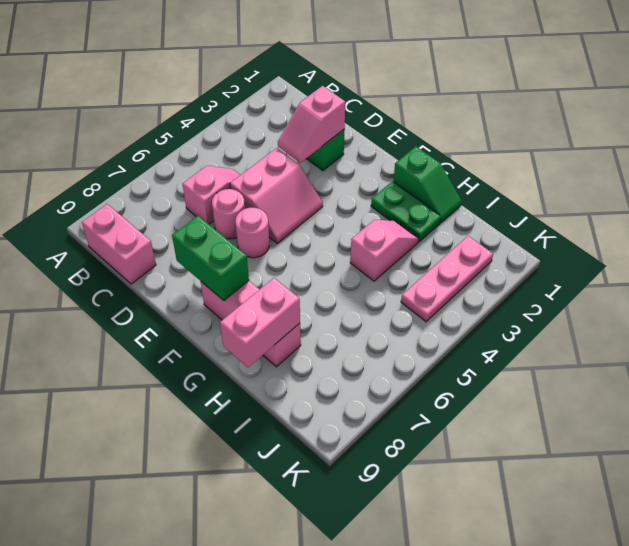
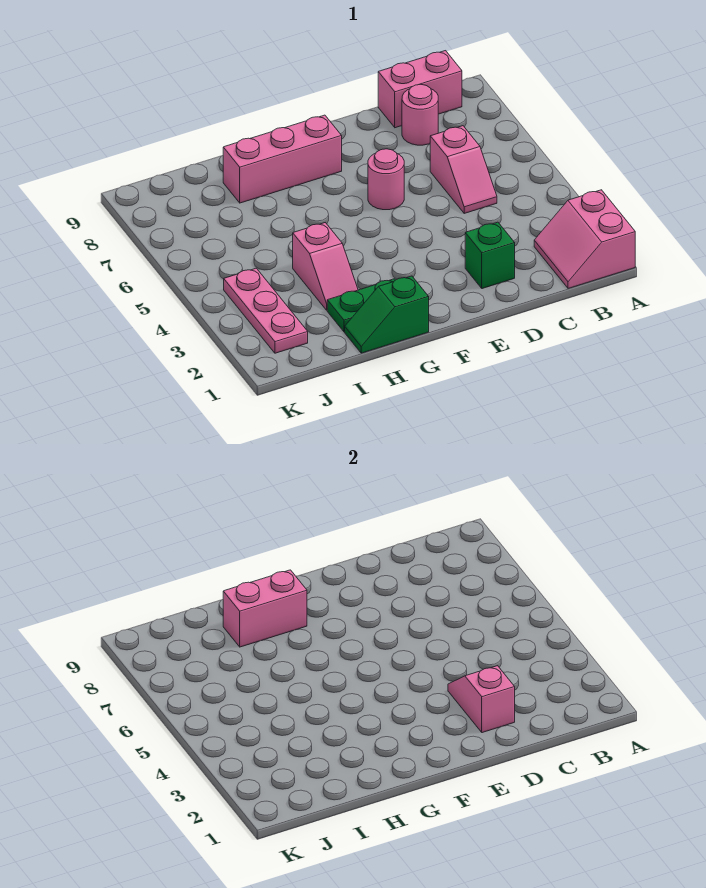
pink slope D4:E5 level 1 top D -> pink slope A1:B2 level 1 top A
pink round brick D6 level 1 -> pink round brick C8 level 1
green brick E8:F8 level 2 -> none
pink brick H8:H9 level 2 -> pink brick G8:H8 level 2

